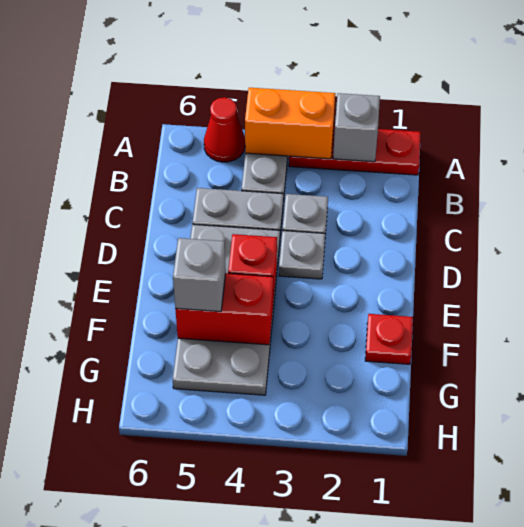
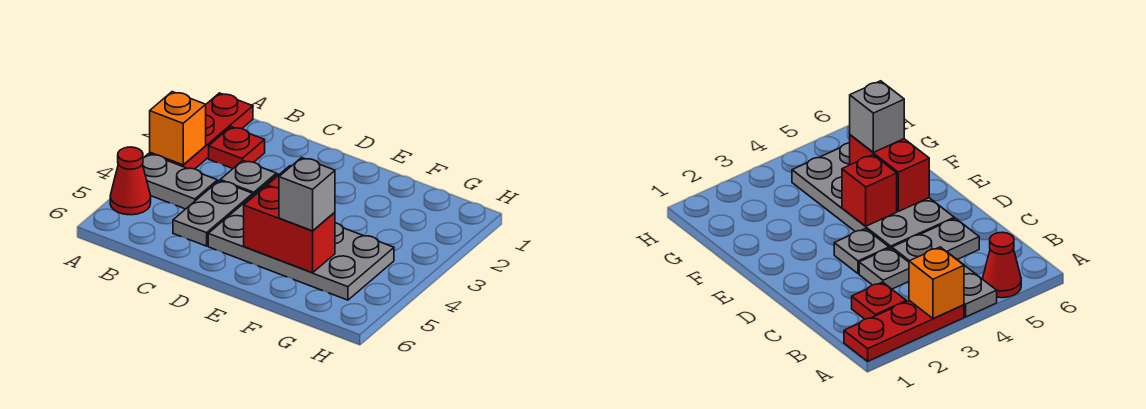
grey brick A2 level 2 -> none
orange brick A3:A4 level 2 -> orange brick A3 level 2
red plate F1 level 1 -> red plate B2 level 1
red brick F4:F5 level 2 -> red brick E5:F5 level 2

